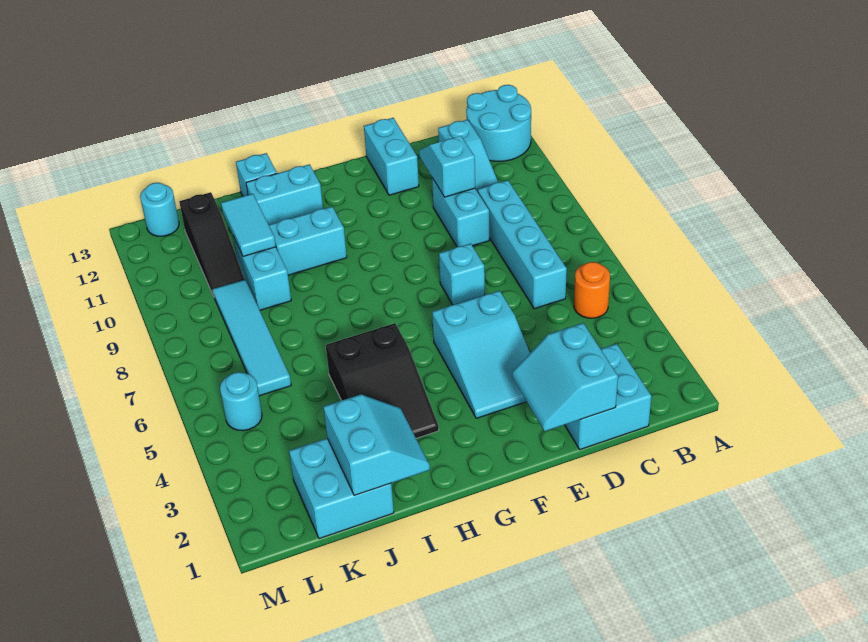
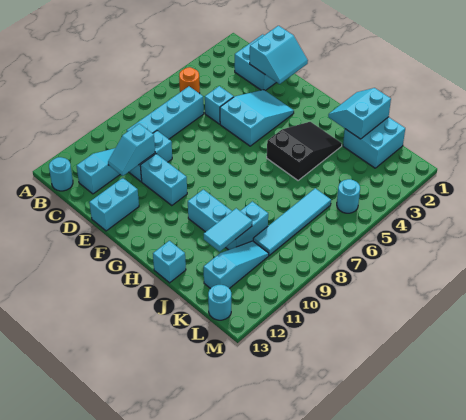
cyan round brick A12:B13 level 1 -> cyan round brick B13 level 1
cyan brick E7 level 1 -> cyan brick D5 level 1
cyan brick H12:I12 level 1 -> cyan brick E10:F10 level 1
black slope K10:K12 level 1 top 12 -> cyan slope K10:K12 level 1 top 12

